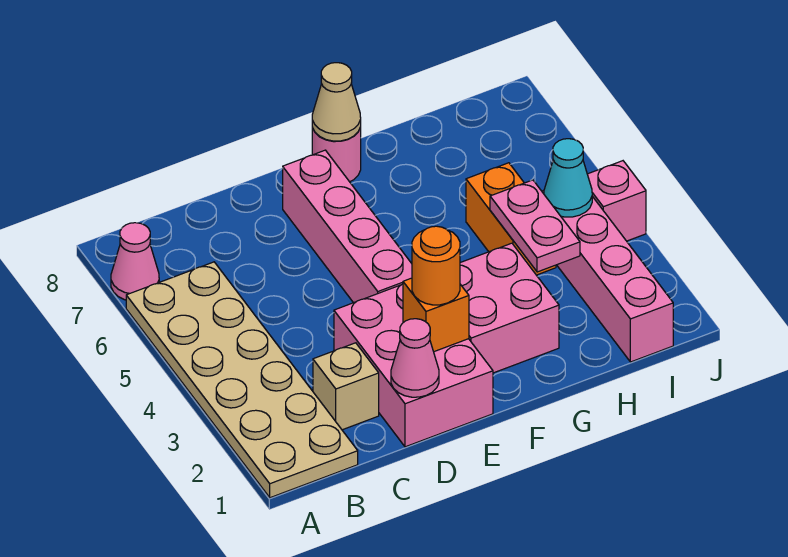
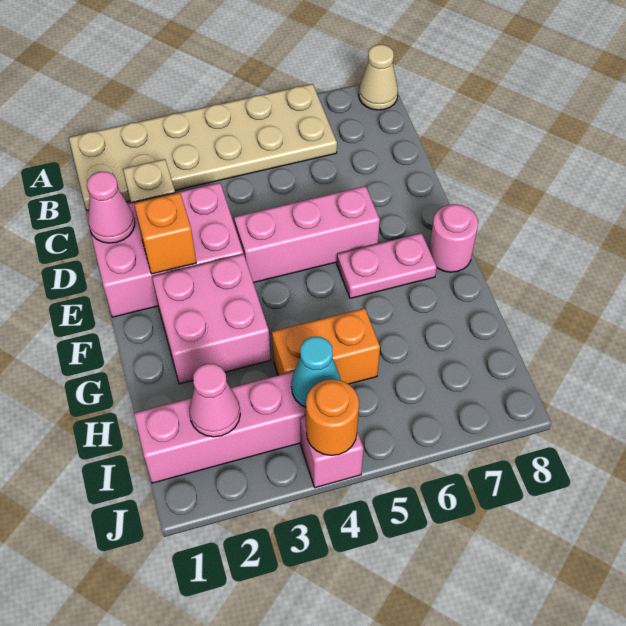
pink cone A7 level 1 -> pink cone I2 level 2
orange round brick E2 level 3 -> orange round brick J4 level 2
pink brick E4:E7 level 1 -> pink brick E4:E6 level 1
tan cone F8 level 2 -> tan cone A8 level 1
pink plate H3:H4 level 2 -> pink plate F6:F7 level 1

